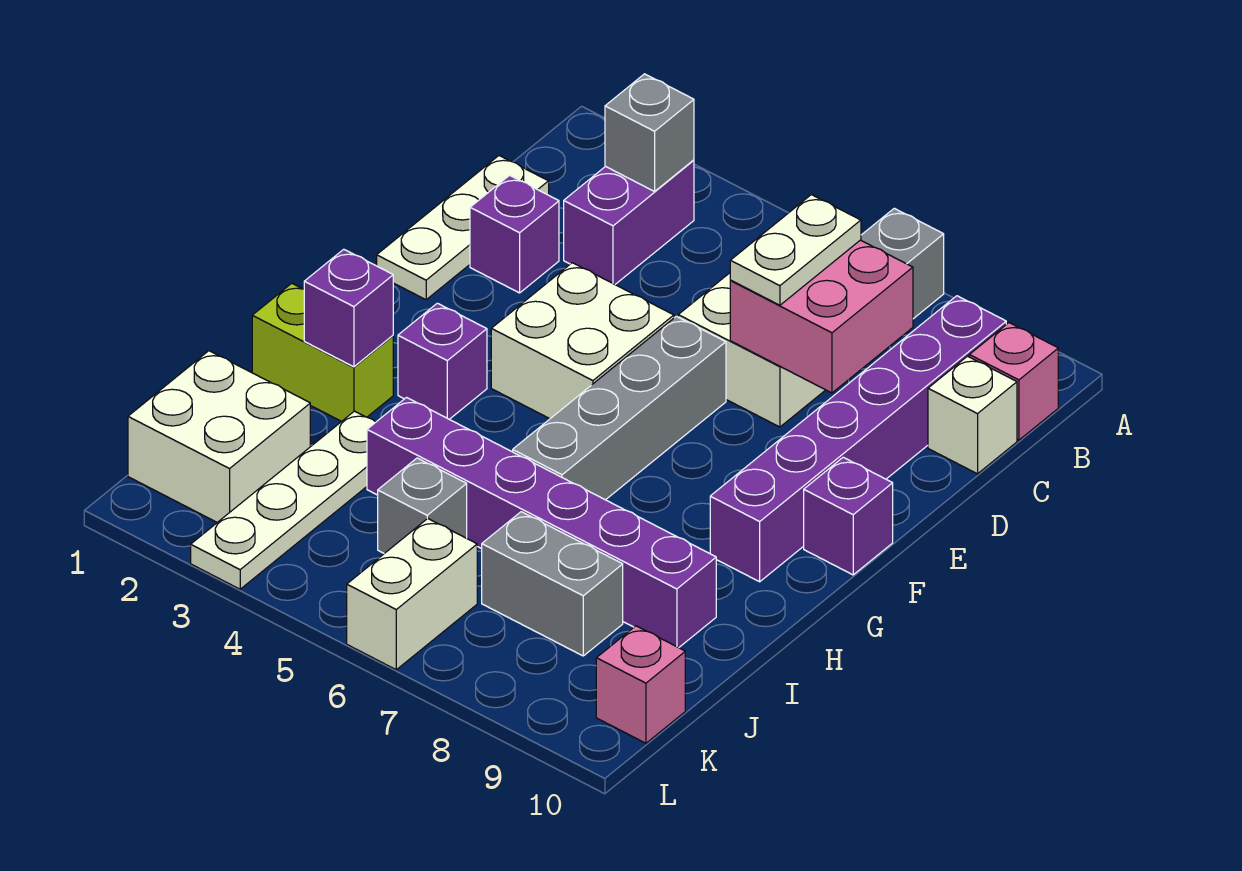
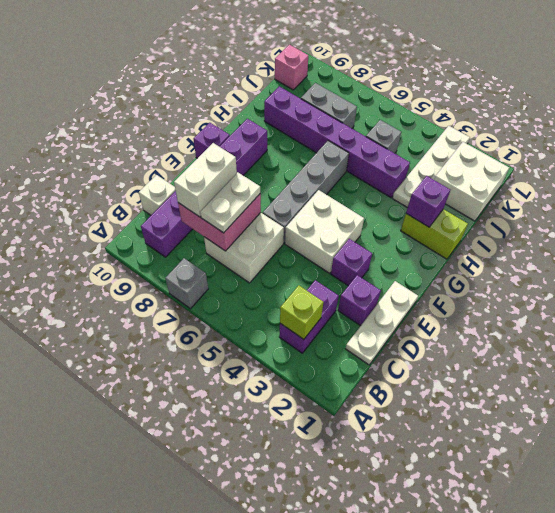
grey brick B3 level 2 -> lime brick B3 level 2
pink brick B10 level 1 -> none
purple brick G3 level 1 -> purple brick E3 level 1
white brick K6:L6 level 1 -> white brick C8:D8 level 3

